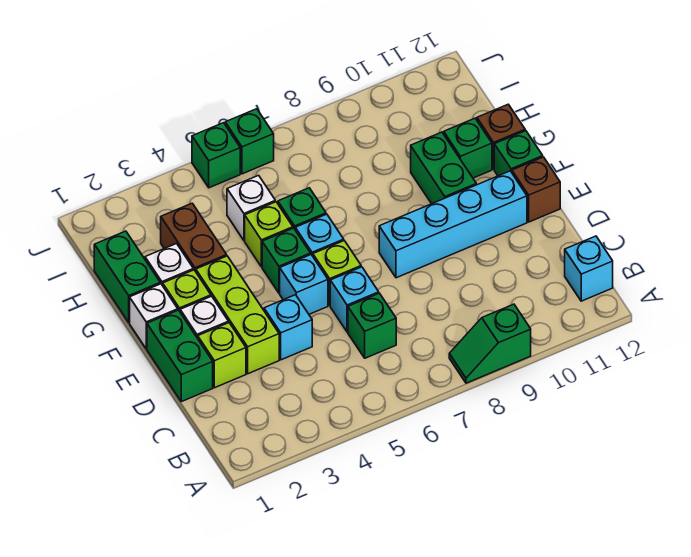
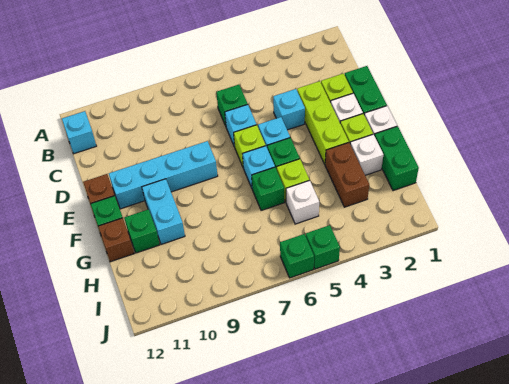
green slope A8:A9 level 1 top 9 -> none
green brick F10:G10 level 1 -> cyan brick F10:G10 level 1

